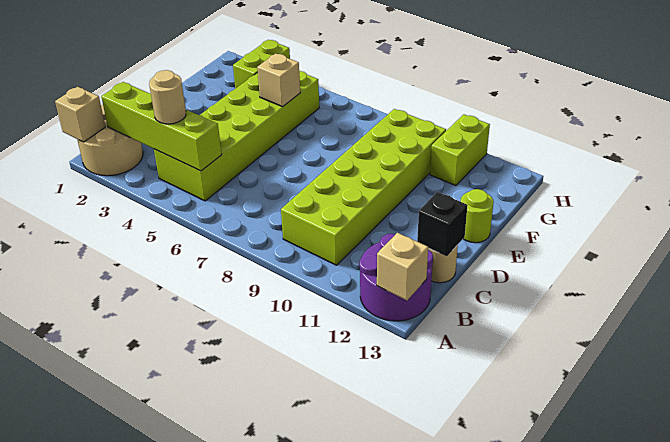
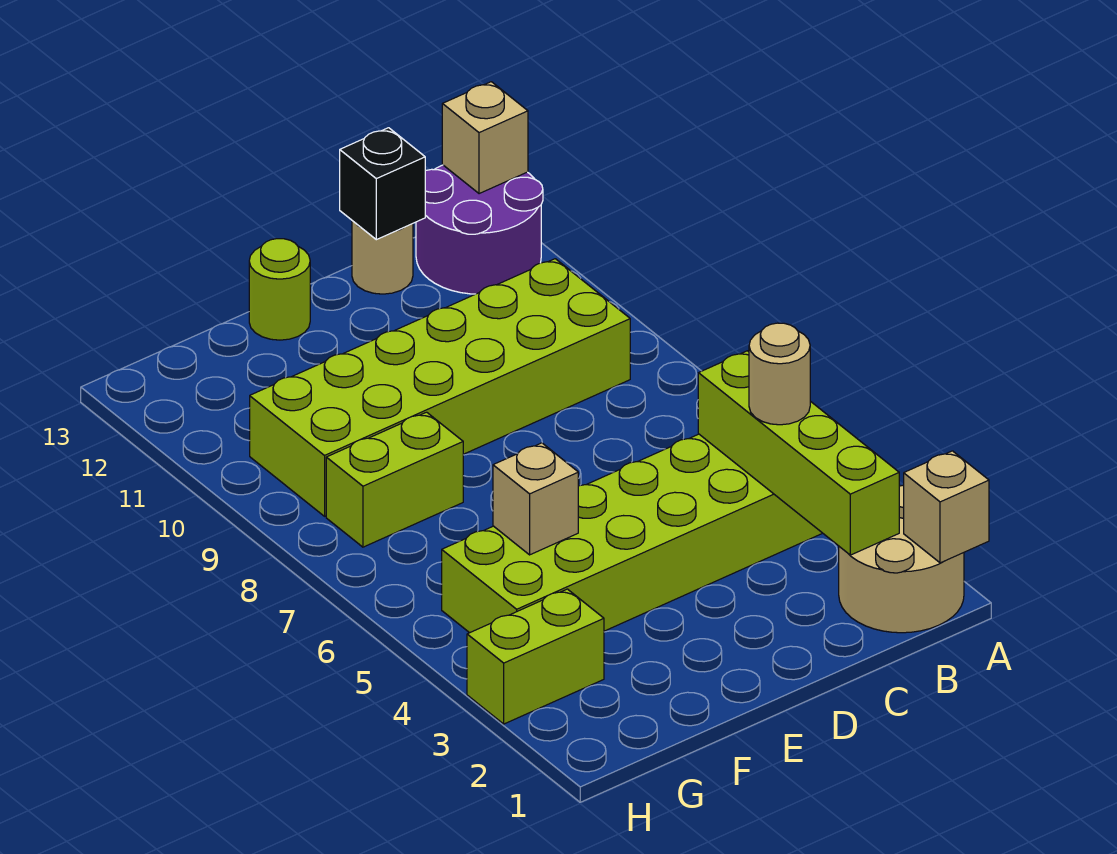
lime brick G11:H11 level 1 -> lime brick F8:G8 level 1

